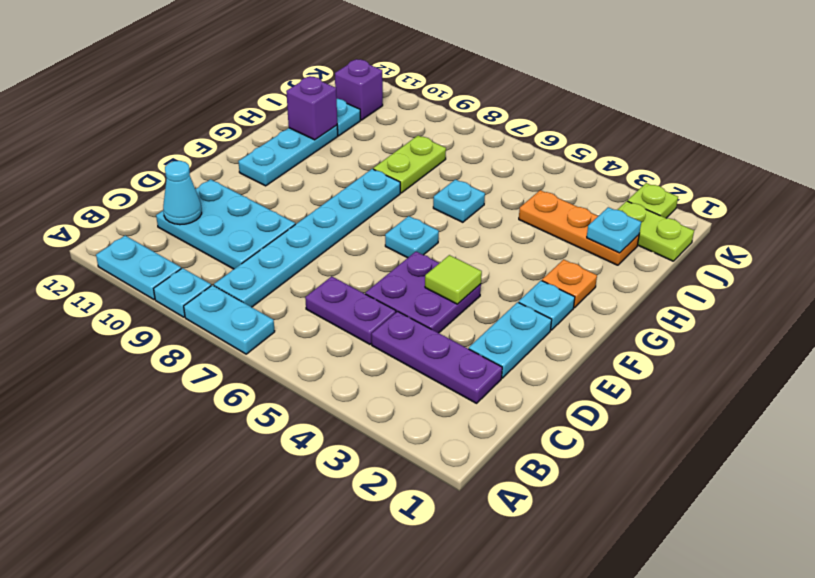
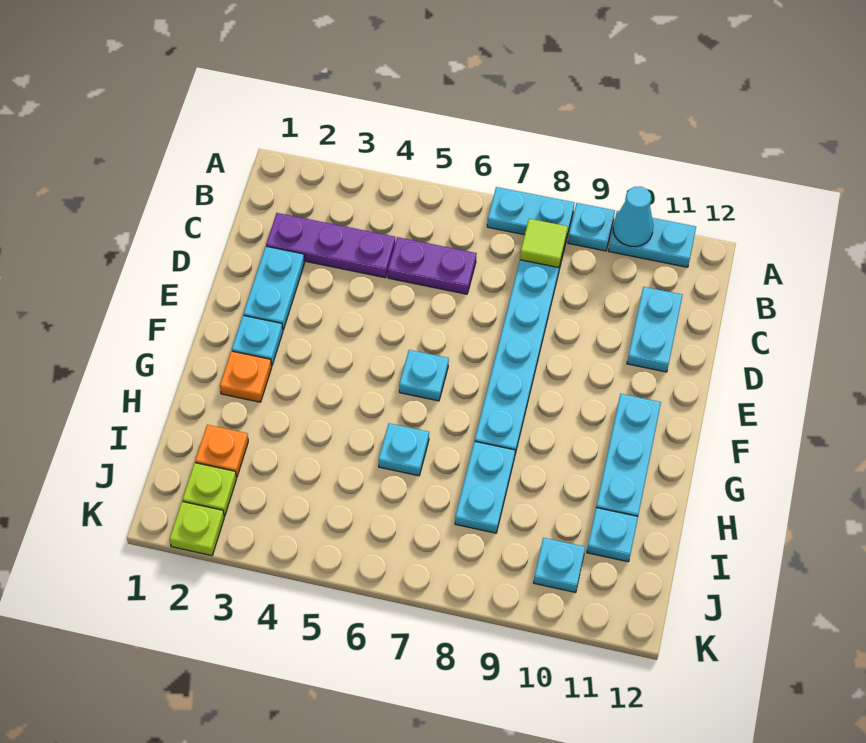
cyan plate C9:D11 level 1 -> cyan plate C11:D11 level 1
cyan cone C11 level 2 -> cyan cone A10 level 2
purple plate D4:E5 level 1 -> none
lime tile E4 level 2 -> lime tile B8 level 2
lime plate H8:I8 level 1 -> cyan plate H8:I8 level 1
purple brick H11 level 2 -> none
orange plate I2:I4 level 1 -> orange plate I2 level 1
cyan plate I2 level 2 -> cyan plate J10 level 1
lime plate J1:J2 level 1 -> lime plate J2 level 1
purple brick J11 level 1 -> none

